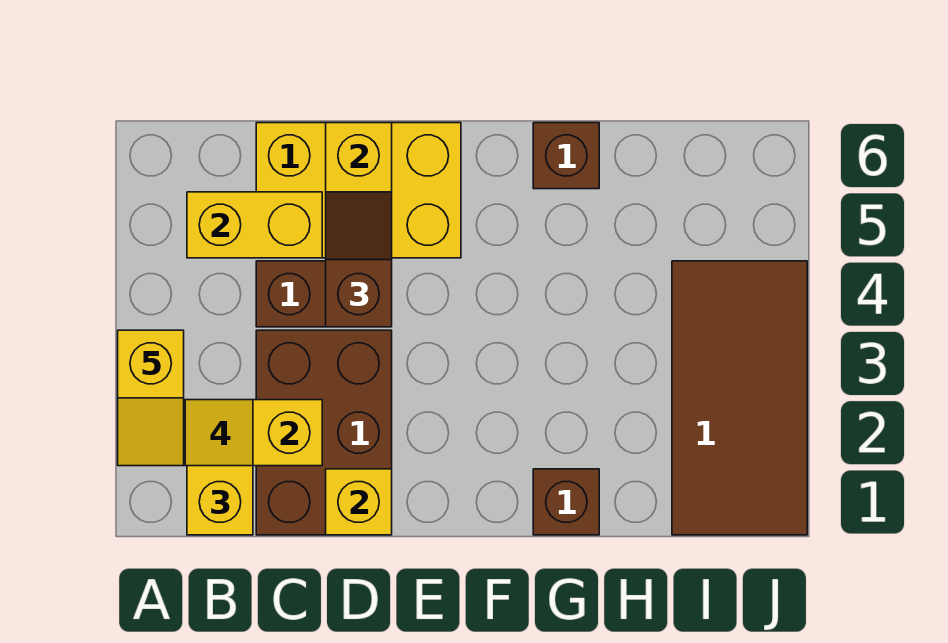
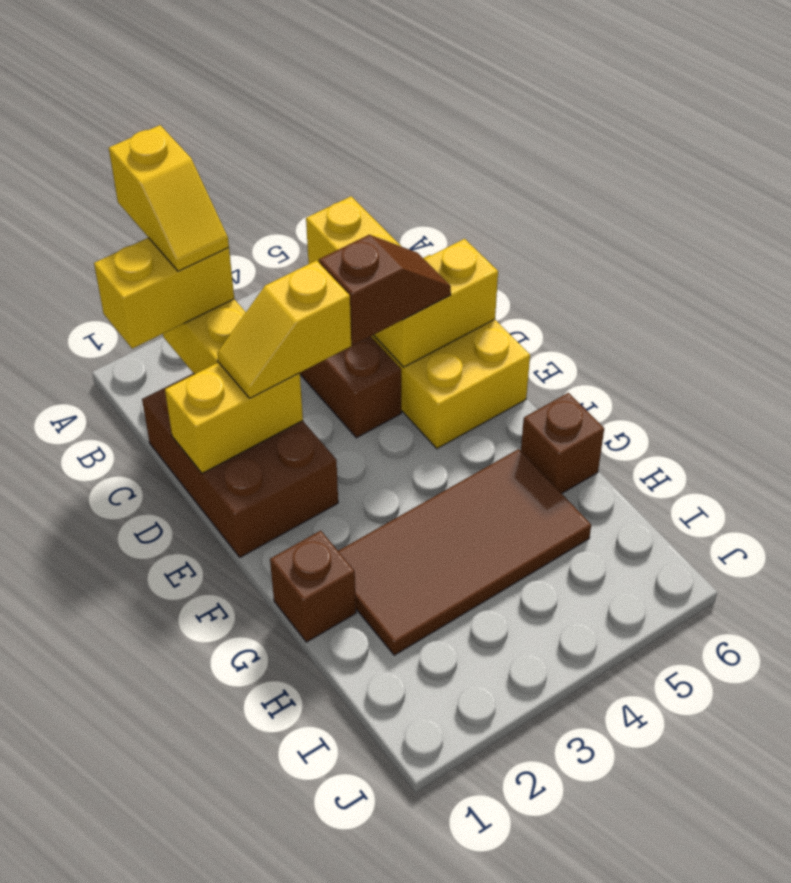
yellow slope A2:A3 level 5 top 3 -> yellow slope D2:D3 level 3 top 3
brown brick C1:D3 level 1 -> brown brick C1:E2 level 1
yellow brick D1 level 2 -> yellow brick D1:D2 level 2
brown tile I1:J4 level 1 -> brown tile G2:H5 level 1

